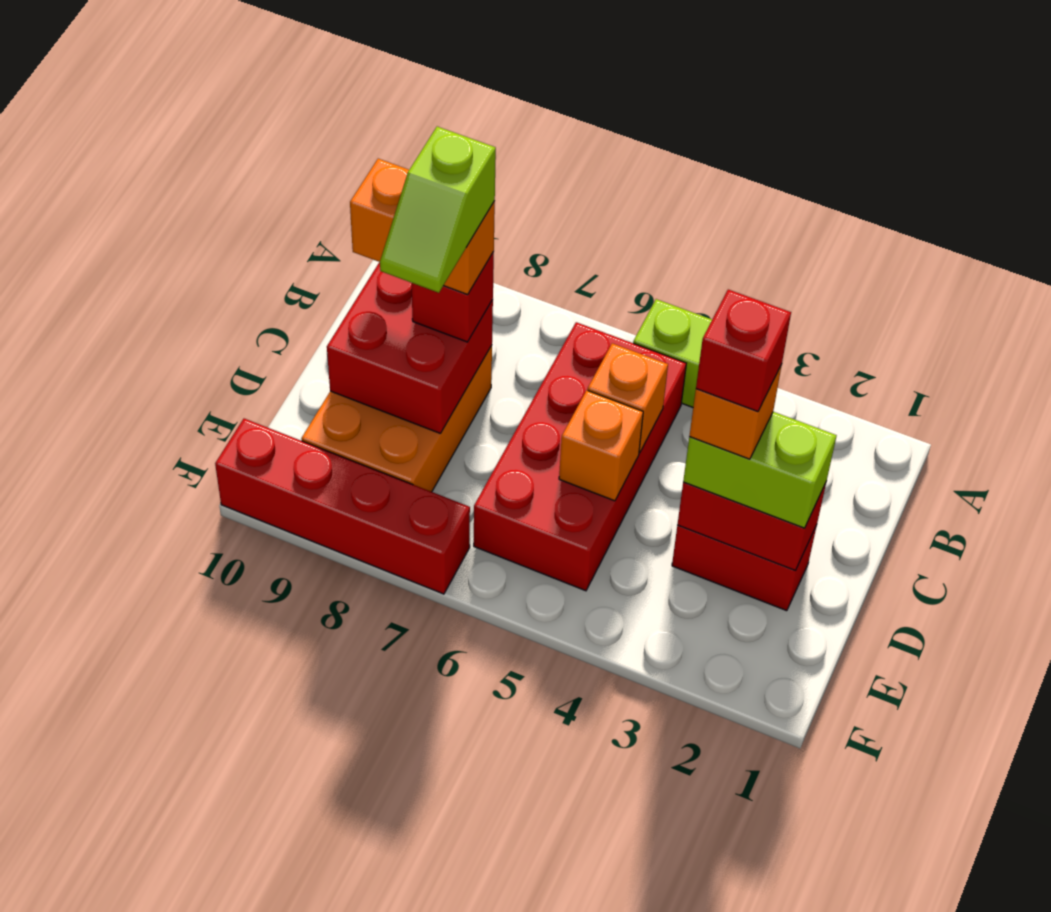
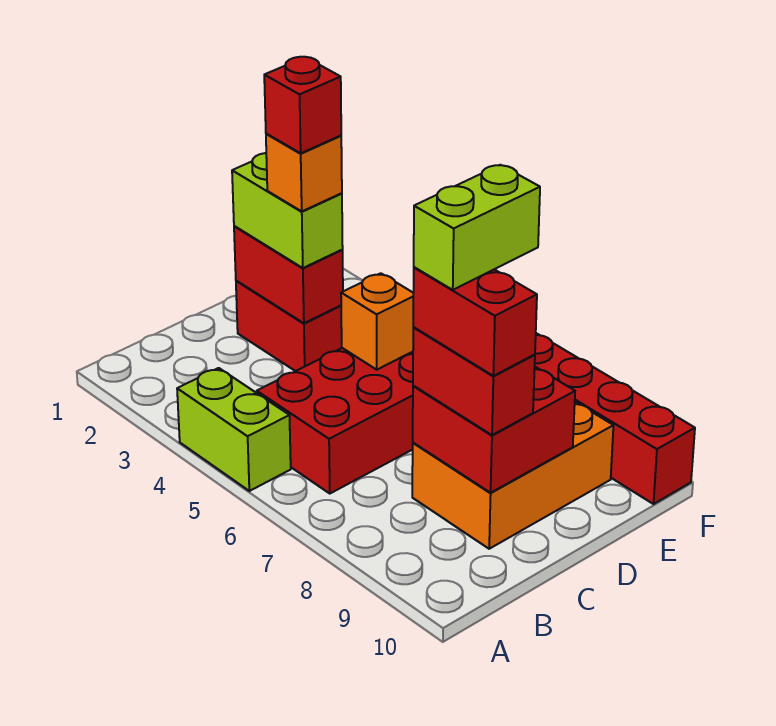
orange brick C5 level 2 -> none
red brick C8 level 3 -> red brick C8:C9 level 3
orange brick C8:C9 level 4 -> red brick C8:C9 level 4
lime slope C8:D8 level 5 top C -> lime brick C8:D8 level 5

